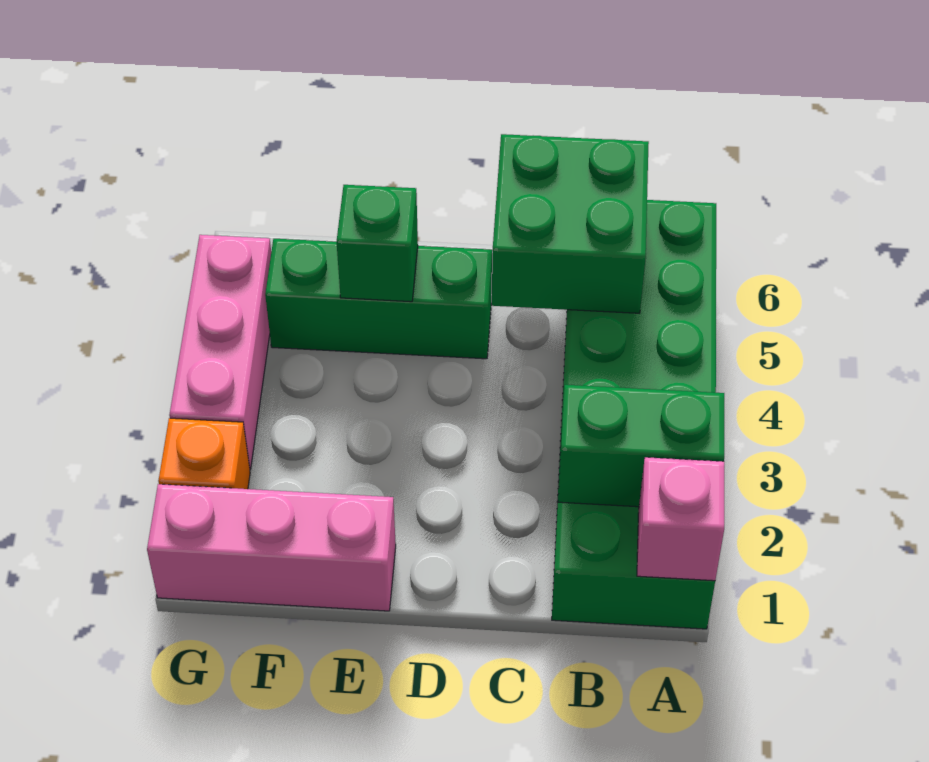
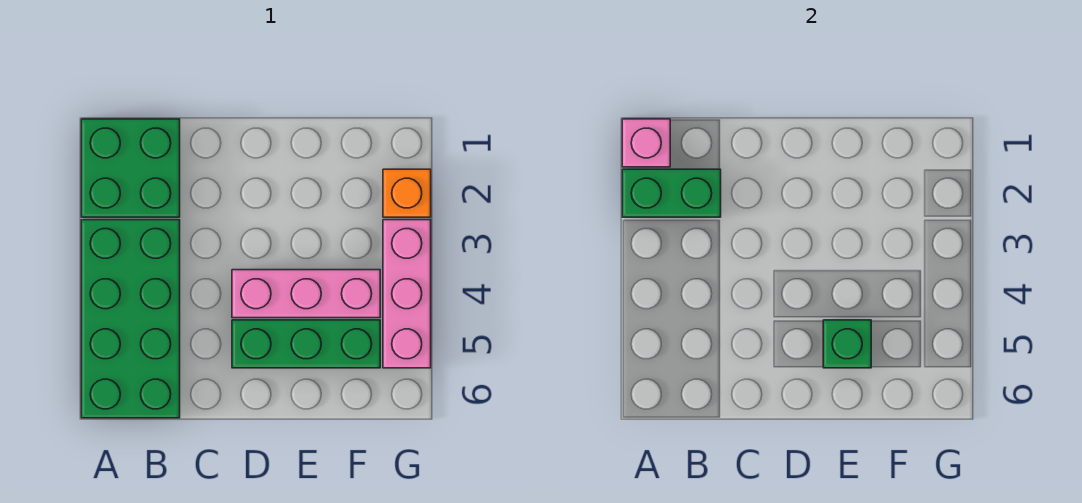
green brick B5:C6 level 2 -> none
pink brick E1:G1 level 1 -> pink brick D4:F4 level 1

